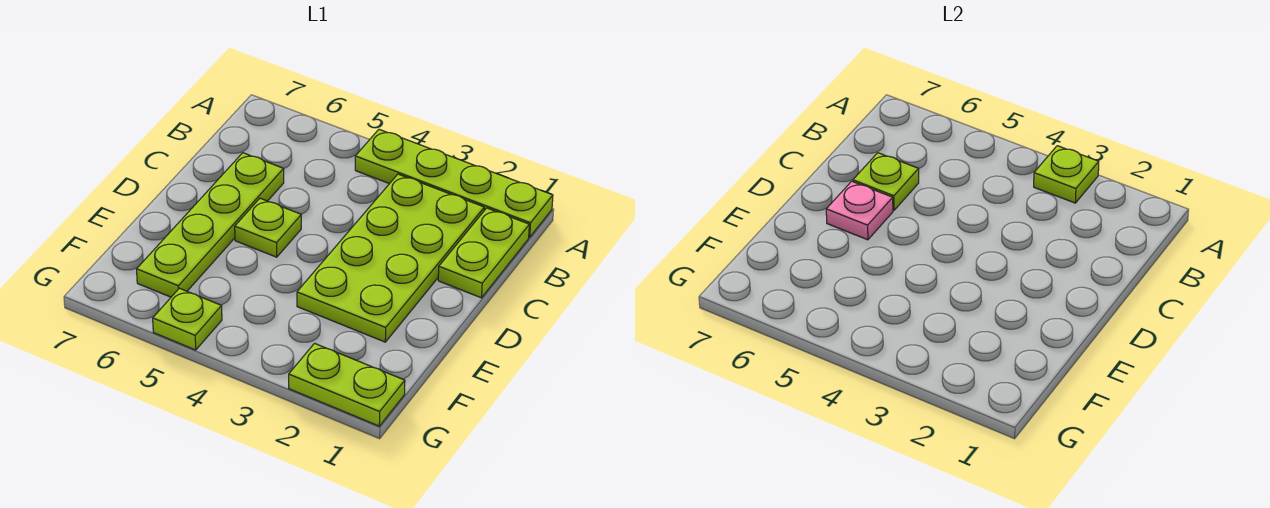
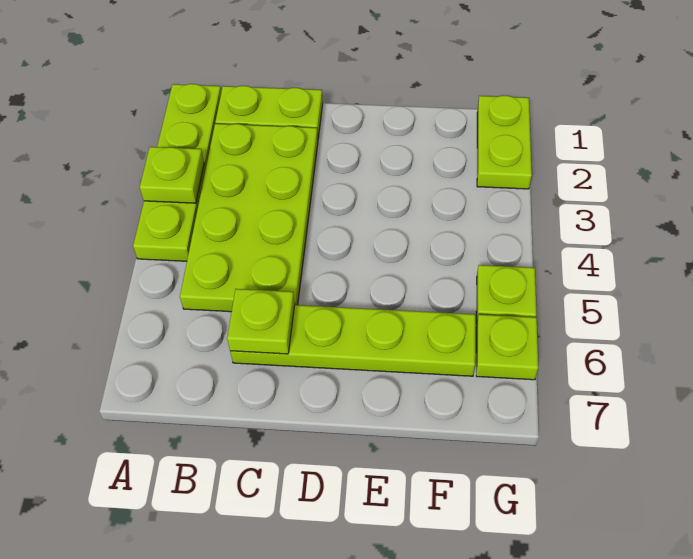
lime plate B2:E3 level 1 -> lime plate B2:C5 level 1
lime plate D5 level 1 -> lime plate G6 level 1
pink plate D6 level 2 -> none

